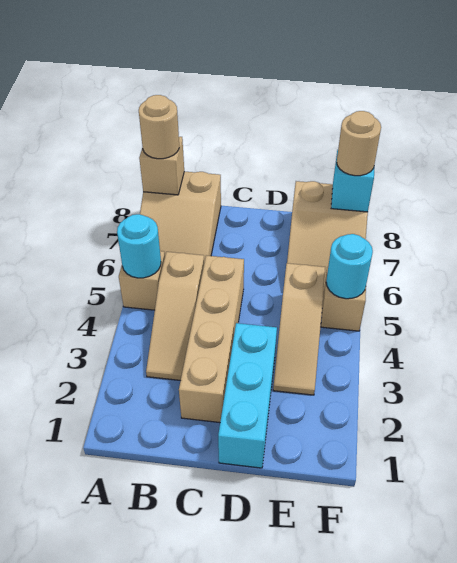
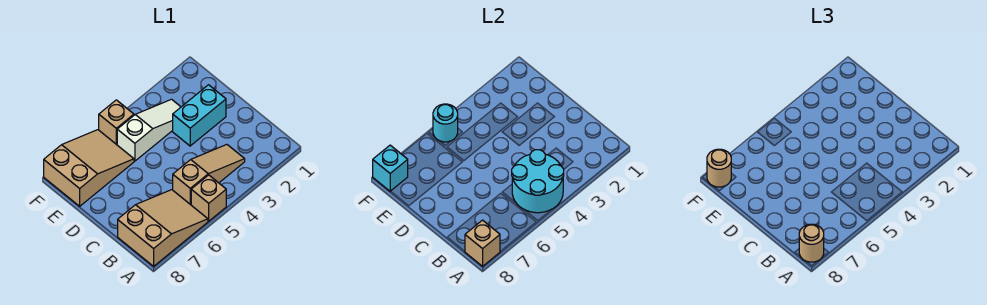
cyan round brick A5 level 2 -> cyan round brick A4:B5 level 2
tan brick C2:C5 level 1 -> none
cyan brick D1:D3 level 1 -> cyan brick D2:D3 level 1
tan slope E3:E5 level 1 top 5 -> white slope E3:E5 level 1 top 5

